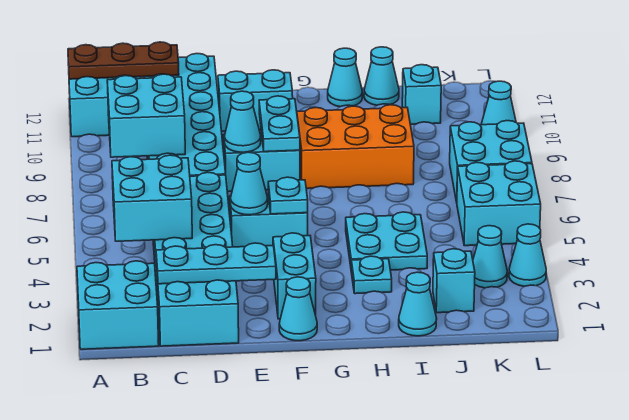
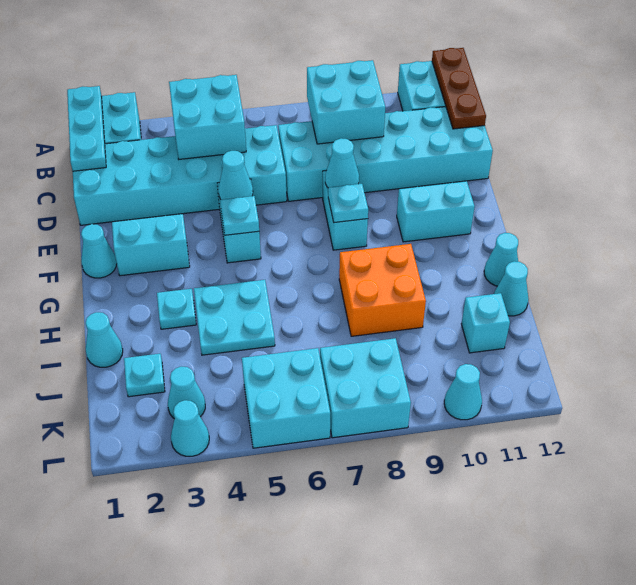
cyan plate C2:E2 level 2 -> cyan plate A1:C1 level 2
cyan brick E11:F11 level 1 -> cyan brick F10:F11 level 1
cyan plate F8:F9 level 2 -> cyan plate F8 level 2
orange brick G8:I9 level 1 -> orange brick H8:I9 level 1
cyan brick J2 level 1 -> cyan plate J2 level 1

